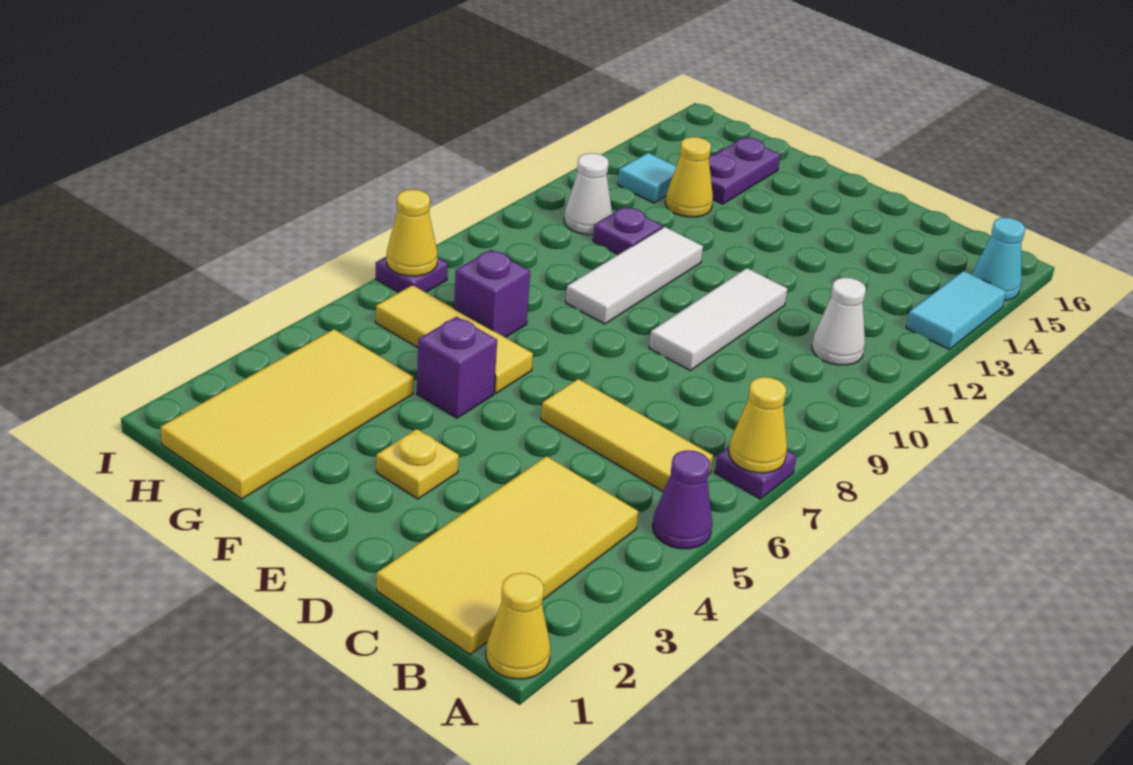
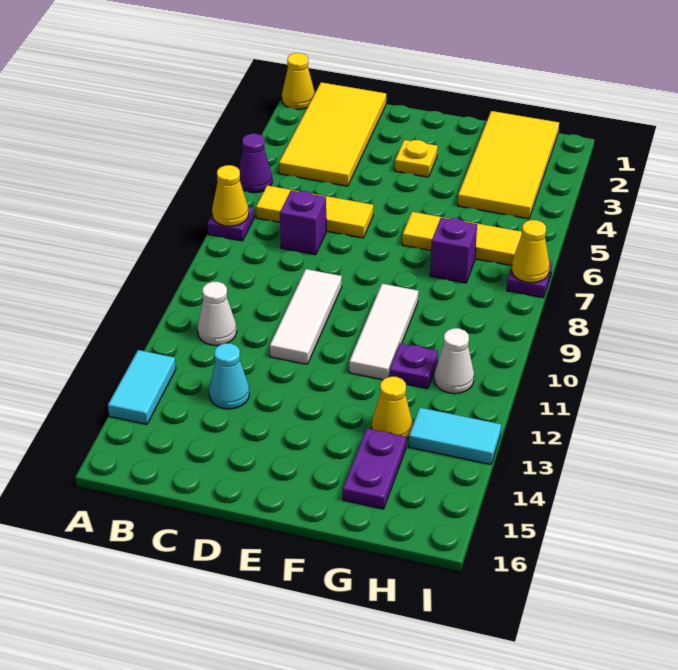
cyan cone A15 level 1 -> cyan cone C13 level 1
purple brick F5 level 1 -> purple brick C7 level 1
cyan tile H13 level 1 -> cyan tile H13:I13 level 1

